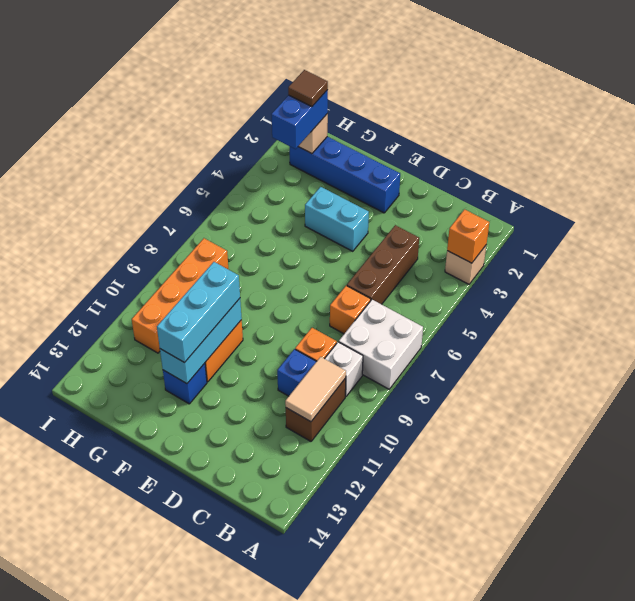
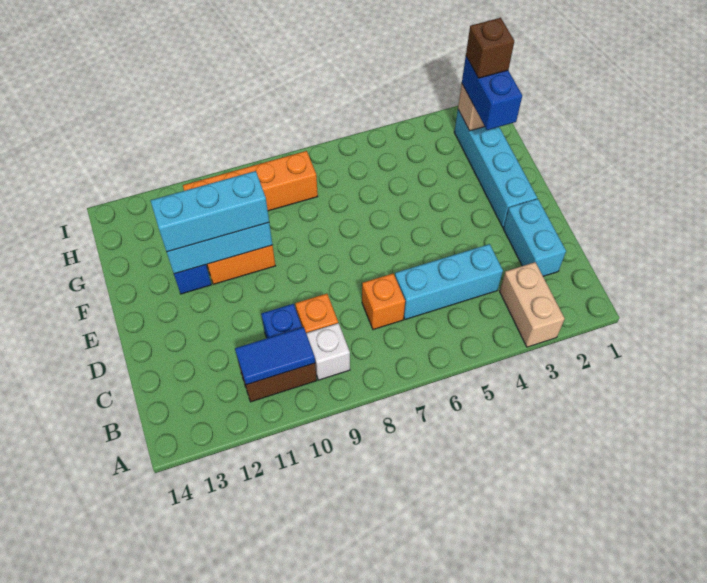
tan brick A3 level 1 -> tan brick A3:B3 level 1
orange brick A3 level 2 -> none
white brick A7:B8 level 1 -> none
tan tile B10:B11 level 2 -> blue tile B10:B11 level 2
brown brick C4:C6 level 1 -> cyan brick C4:C6 level 1
blue brick E2:H2 level 1 -> cyan brick E2:H2 level 1
cyan brick E4:F4 level 1 -> cyan brick C2:D2 level 1
blue brick H2:H3 level 3 -> blue brick G2:H2 level 3
brown tile H2 level 4 -> brown brick H2 level 4

